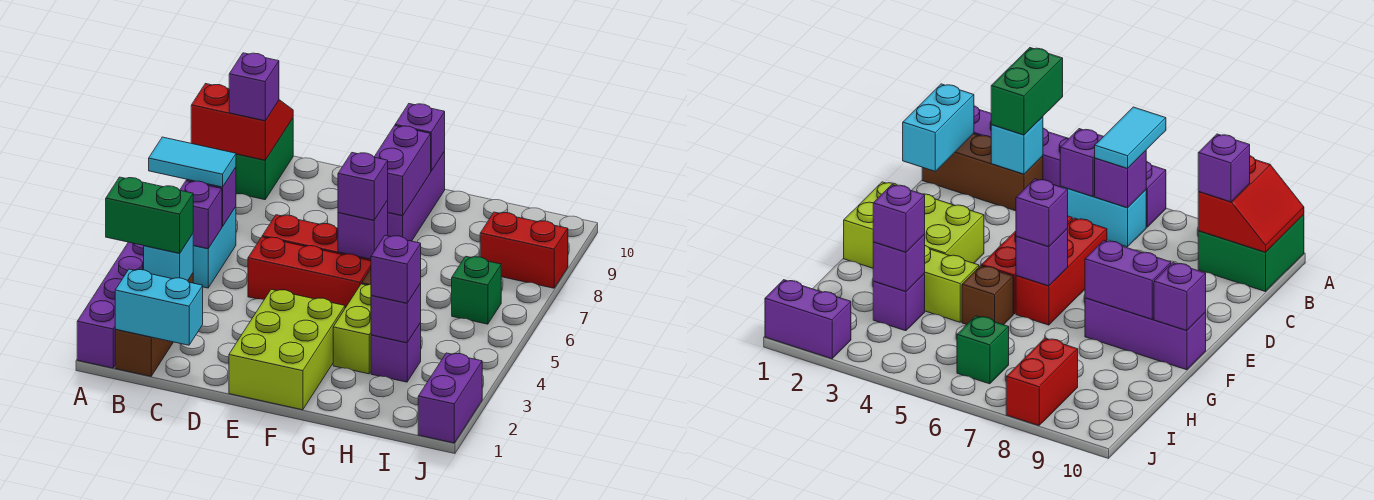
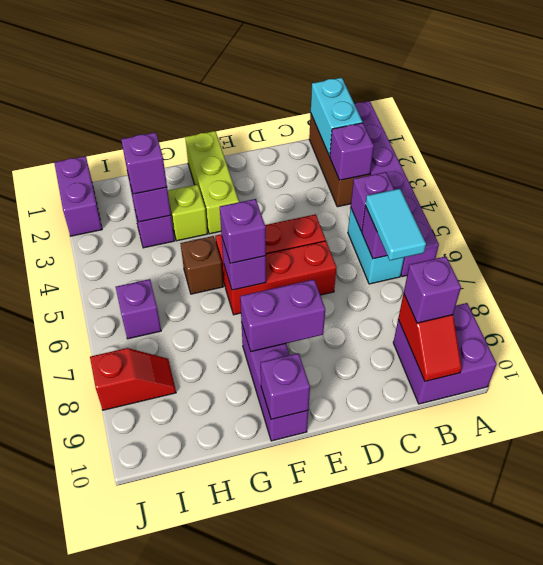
green brick A3:B3 level 3 -> none
cyan tile A6:B6 level 3 -> cyan tile B6:B7 level 3
green brick A9:B10 level 1 -> purple brick A9:B10 level 1
red slope A9:B10 level 2 top 9 -> red slope B9:B10 level 2 top 9
cyan brick B1:C1 level 2 -> cyan brick B1:B2 level 2
cyan brick B3 level 2 -> purple brick B3 level 2
lime brick E1:F3 level 1 -> lime brick F1:F3 level 1
purple brick F8:F9 level 2 -> purple brick E8:F8 level 2
lime brick G3:G4 level 1 -> lime brick G3 level 1
green brick I6 level 1 -> purple brick I6 level 1
red brick I8:J8 level 1 -> red slope I8:J8 level 1 top J

